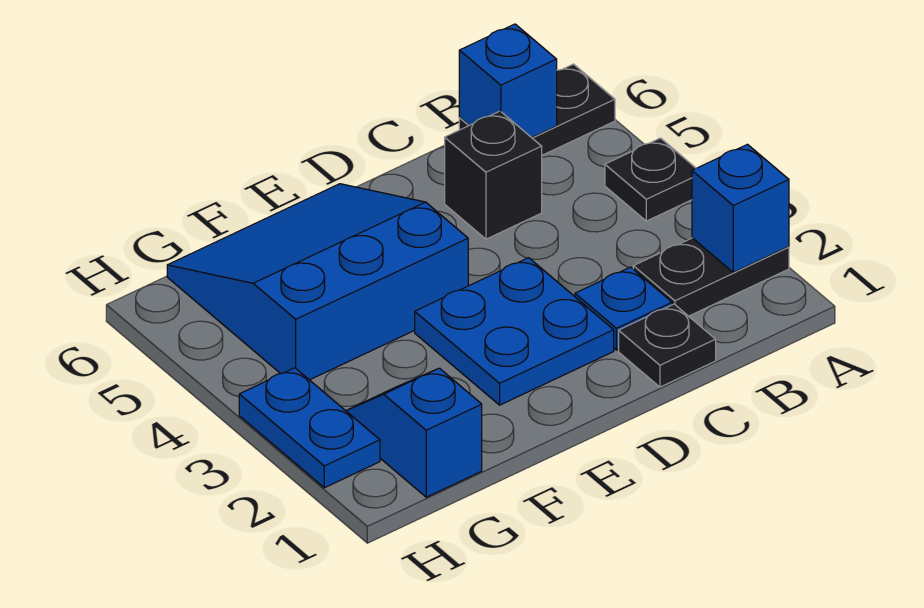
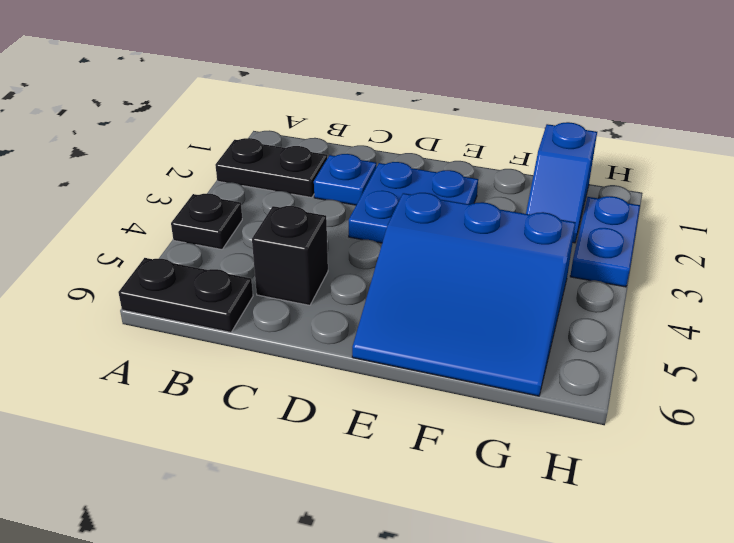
blue brick A2 level 2 -> none
blue brick B6 level 2 -> none
black plate C1 level 1 -> none

